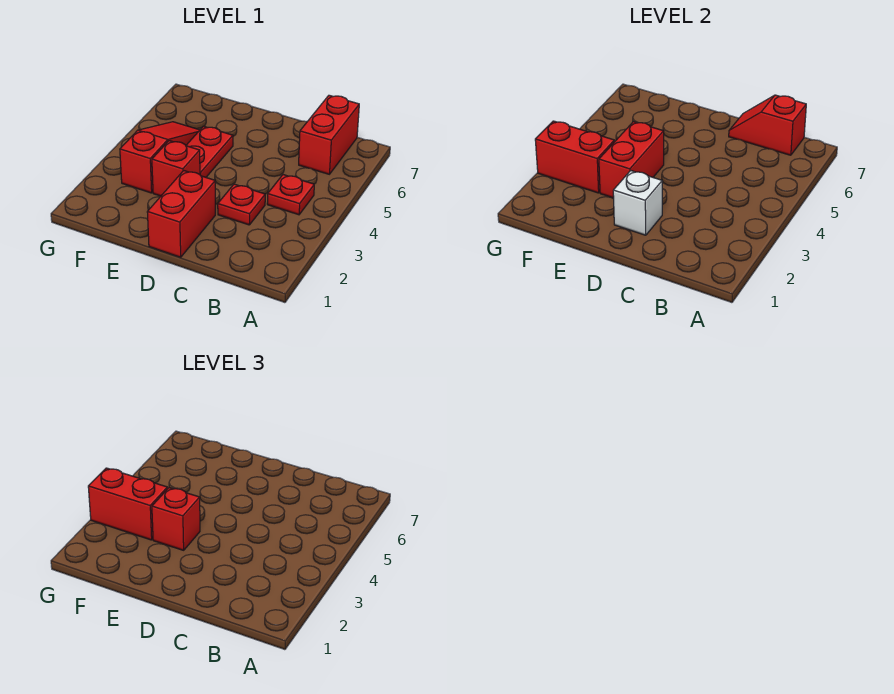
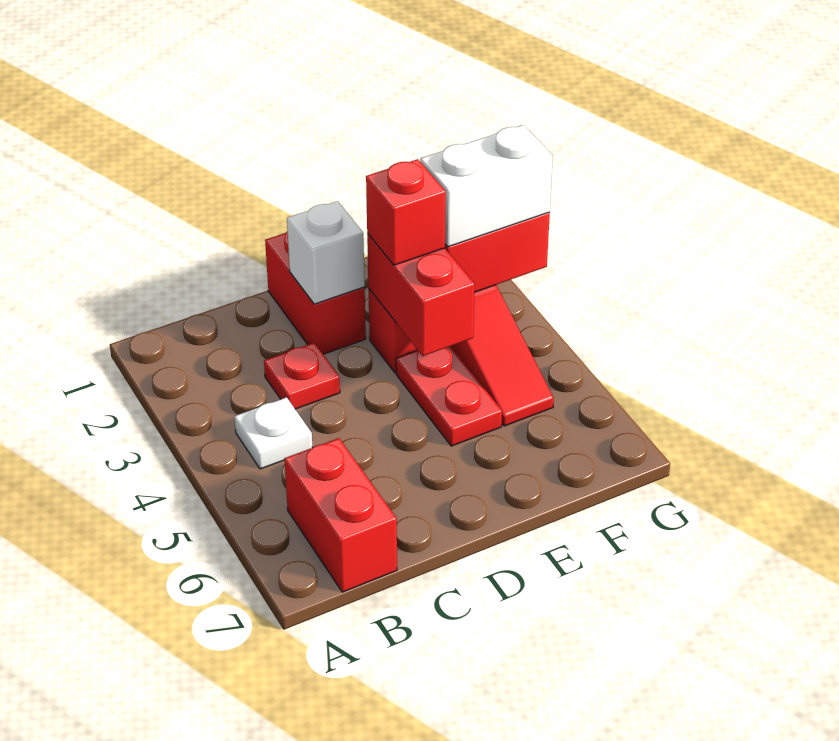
red plate B4 level 1 -> white plate B4 level 1
red slope B7:C7 level 2 top B -> none
red brick F3:G3 level 3 -> white brick F3:G3 level 3

